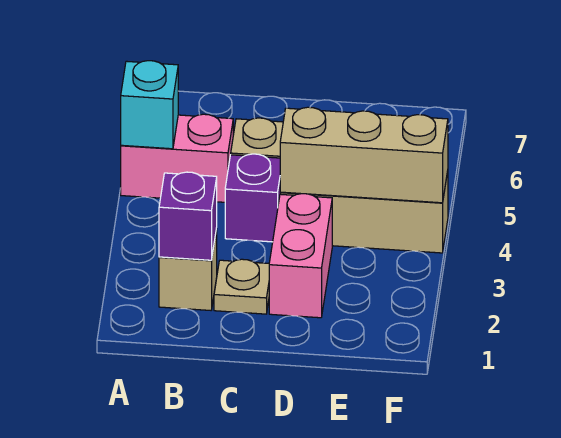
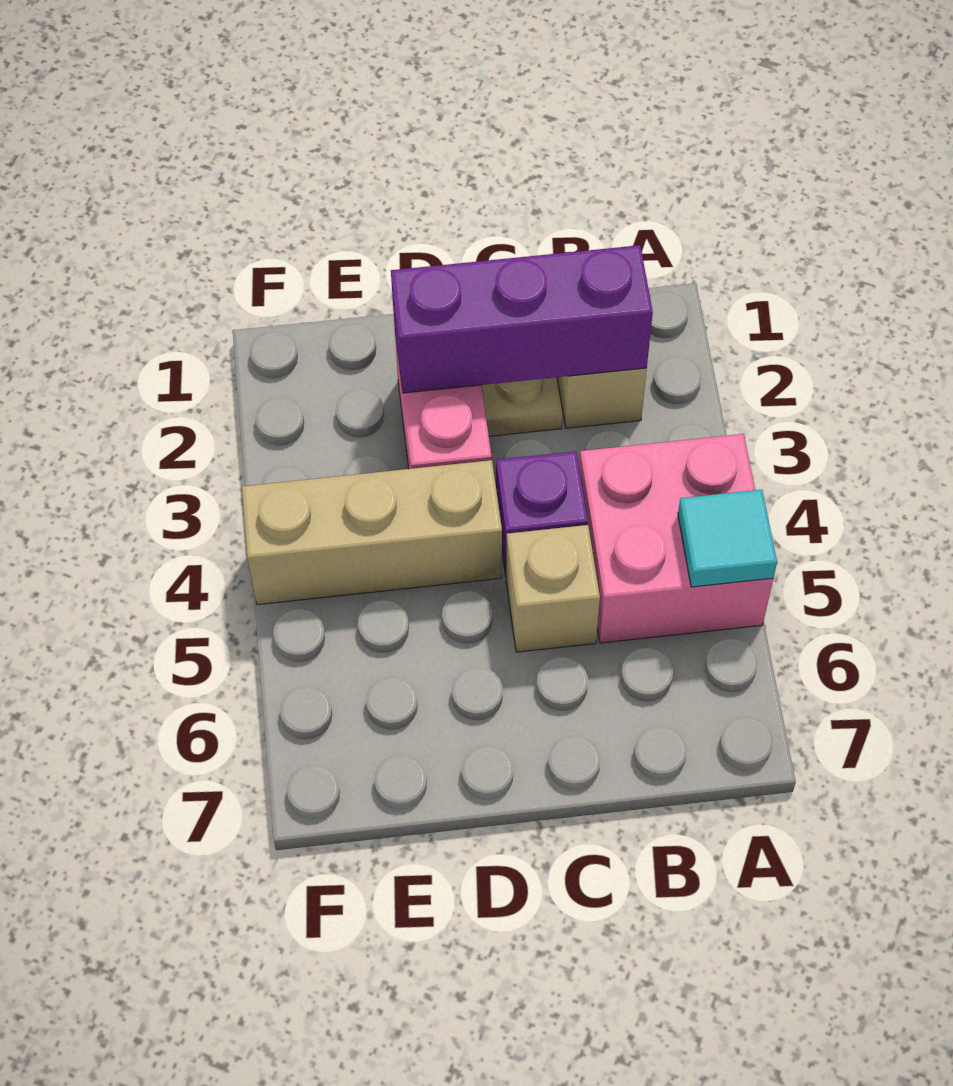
pink brick A5:B5 level 1 -> pink brick A4:B5 level 1
cyan brick A5 level 2 -> cyan tile A5 level 2
purple brick B2 level 2 -> purple brick B2:D2 level 2
tan brick D4:F4 level 2 -> none

